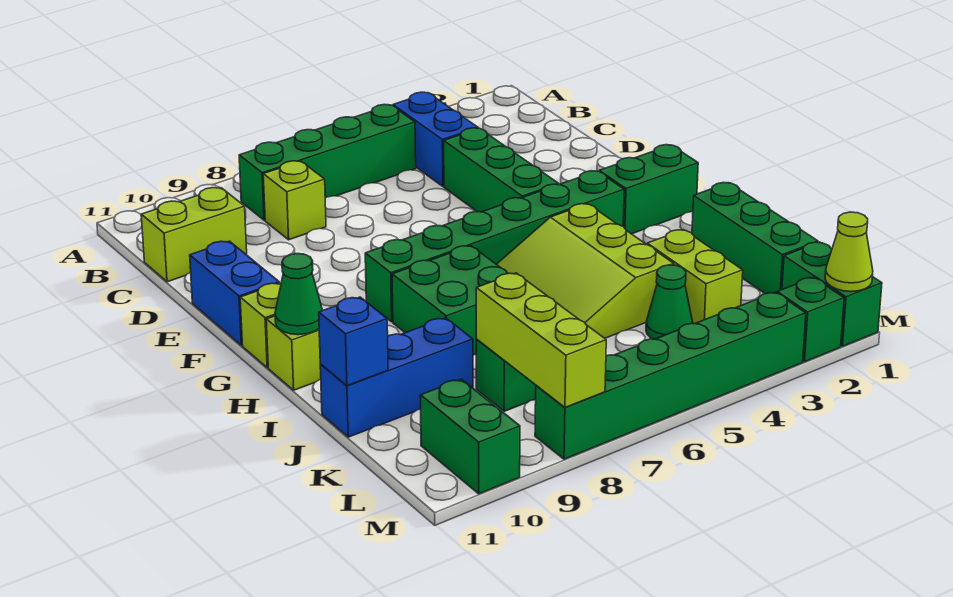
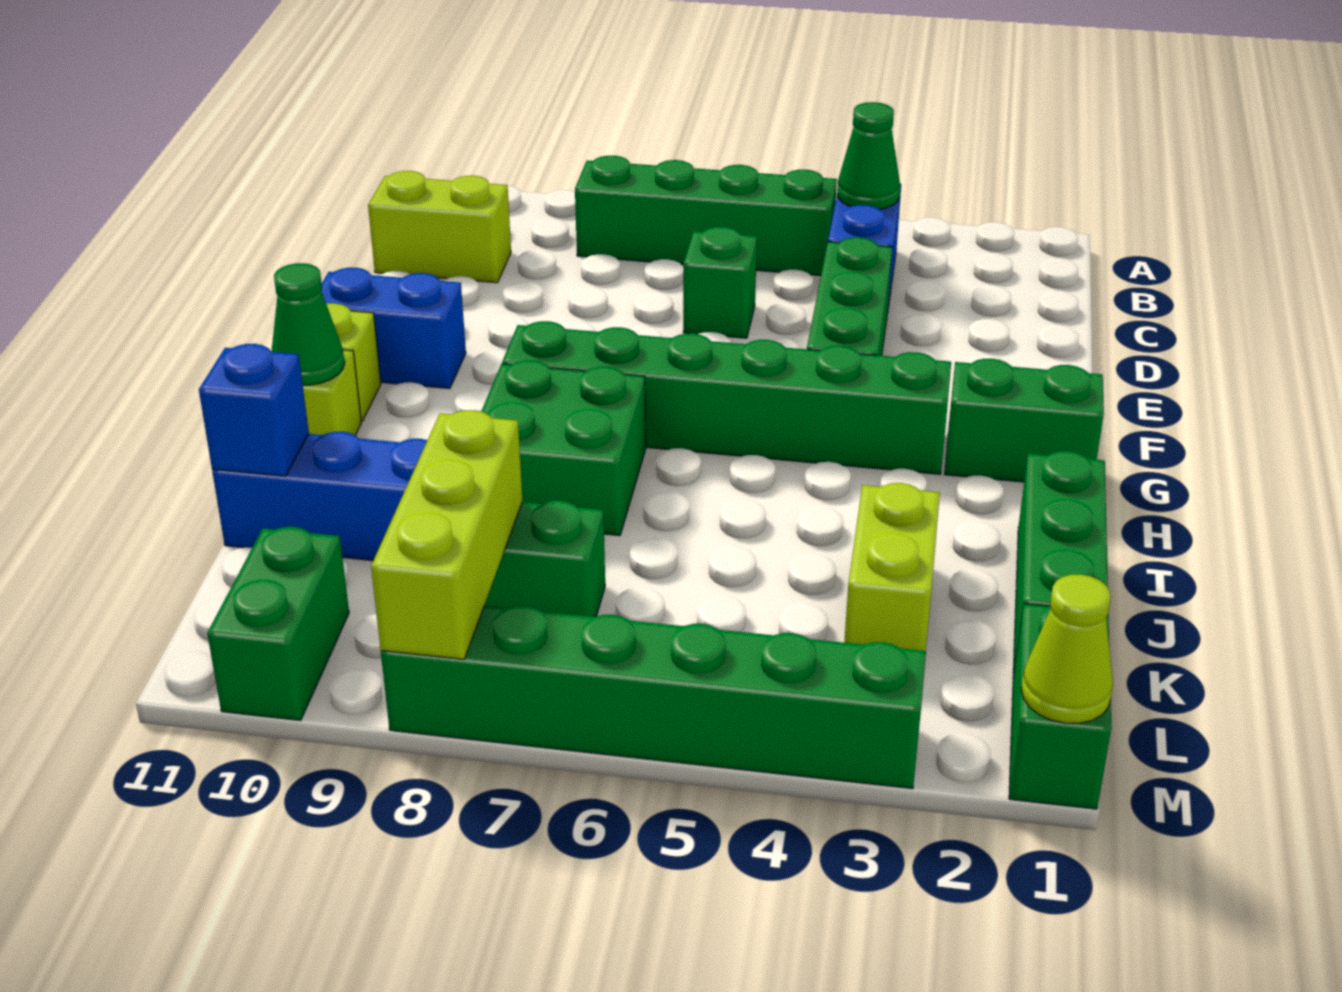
lime brick C8 level 1 -> none
blue brick E11:F11 level 1 -> blue brick F10:F11 level 1
lime slope H4:J6 level 1 top 4 -> none
green cone K4 level 1 -> green cone B4 level 2
green brick M2 level 1 -> green brick D6 level 1

